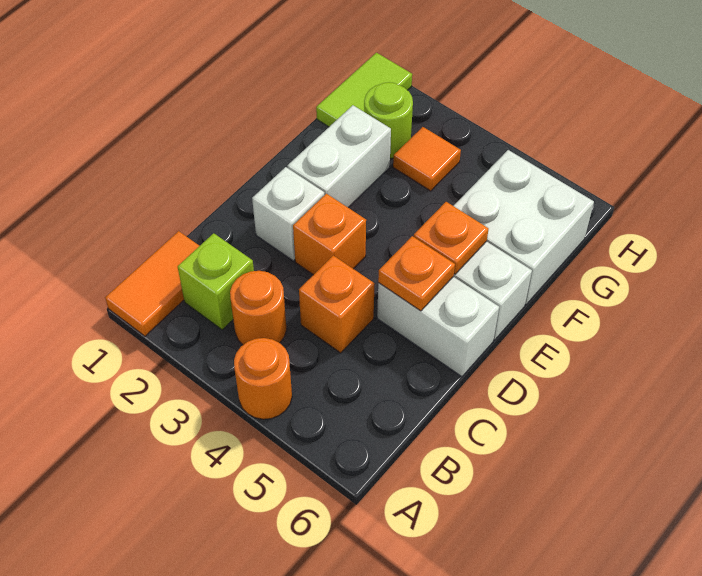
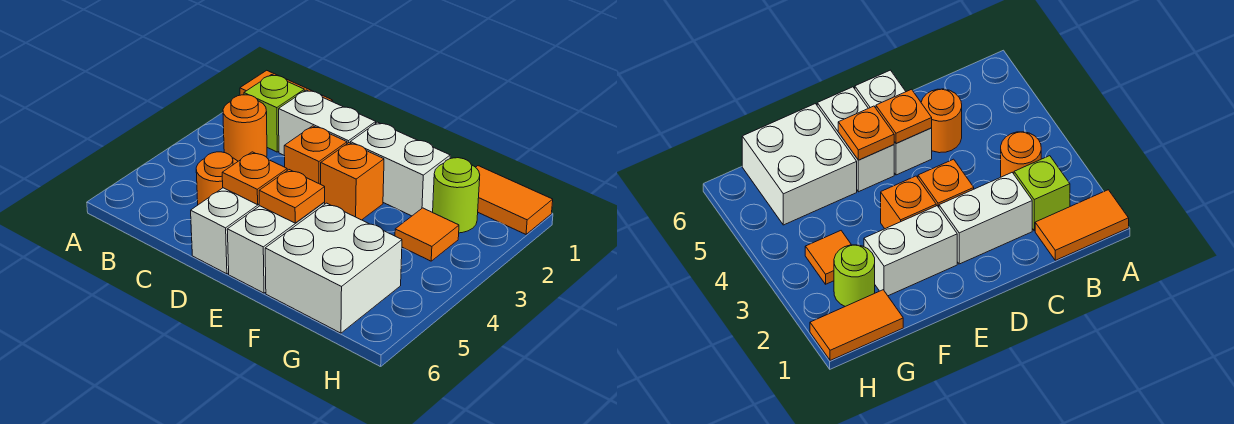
orange round brick A4 level 1 -> orange round brick C5 level 1
orange brick C4 level 1 -> orange brick E3 level 1
white brick D2 level 1 -> white brick C2:D2 level 1
lime tile G1:H1 level 1 -> orange tile G1:H1 level 1

